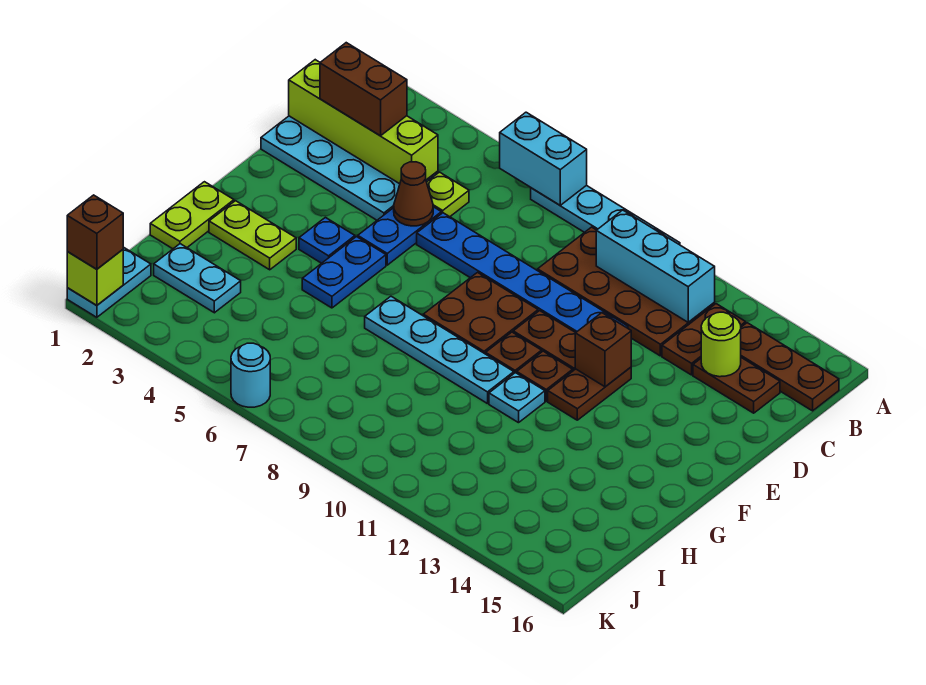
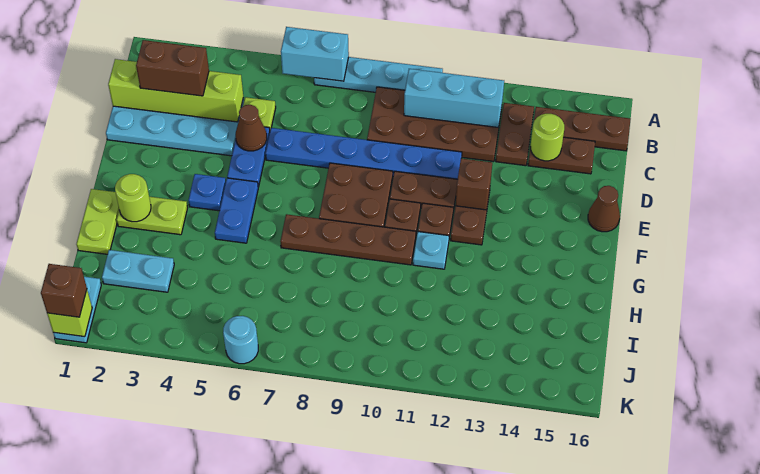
none -> brown cone E16 level 1
none -> lime round brick G2 level 2
cyan plate G7:G10 level 1 -> brown plate G7:G10 level 1

